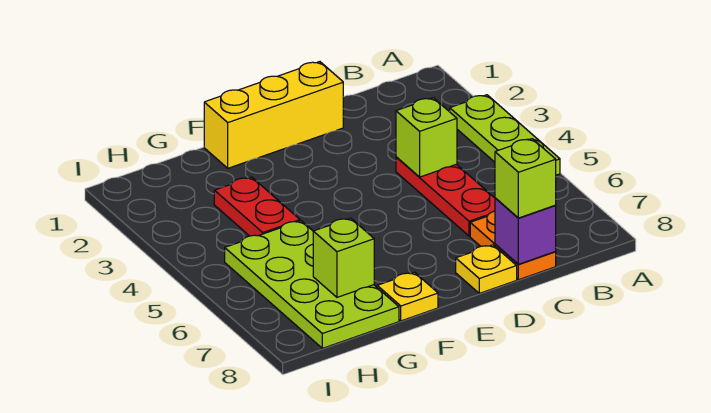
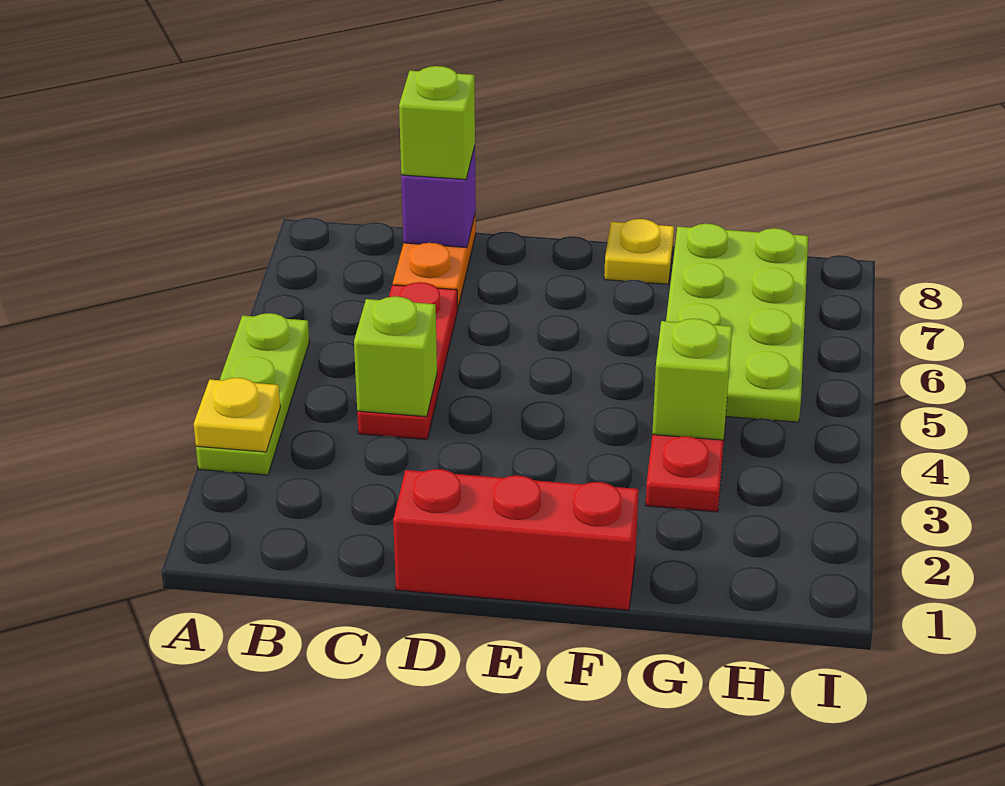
yellow brick D1:F1 level 1 -> red brick D1:F1 level 1
yellow plate D8 level 1 -> yellow plate A3 level 2
lime brick G7 level 2 -> lime brick G4 level 2

